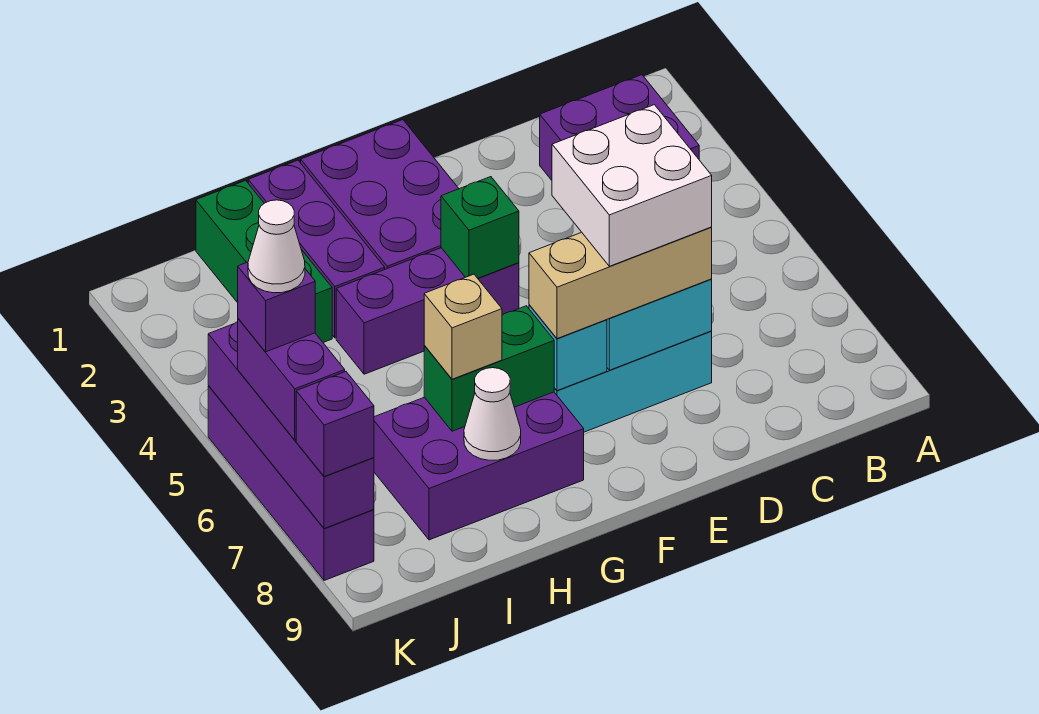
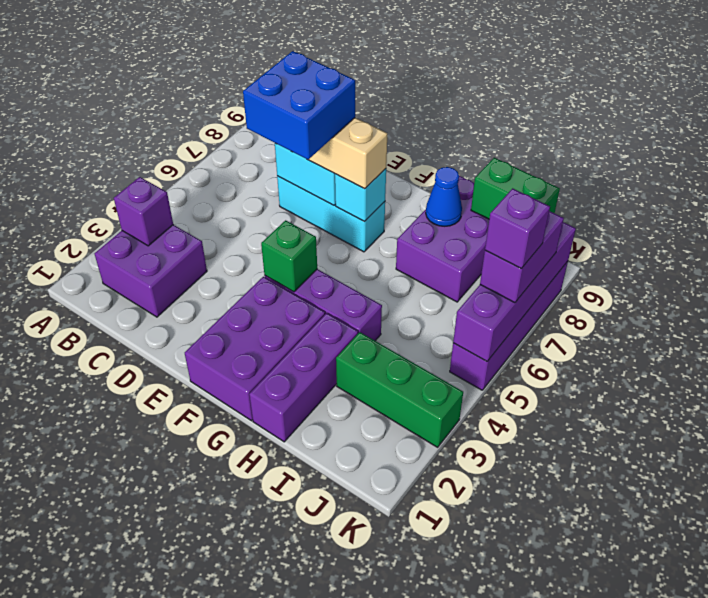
white brick D6:E7 level 4 -> blue brick D6:E7 level 4
purple brick G7:I8 level 1 -> purple brick H7:I9 level 1
green brick G7:H7 level 2 -> green brick I9:J9 level 2
tan brick H7 level 3 -> none
white cone H8 level 2 -> blue cone H8 level 2
green brick I1:I3 level 1 -> green brick I3:K3 level 1
white cone K6 level 5 -> none
purple brick K8 level 3 -> purple brick B3 level 2

